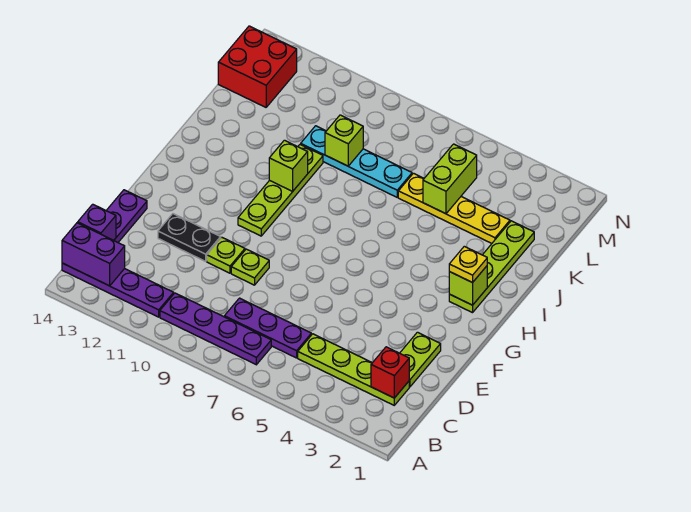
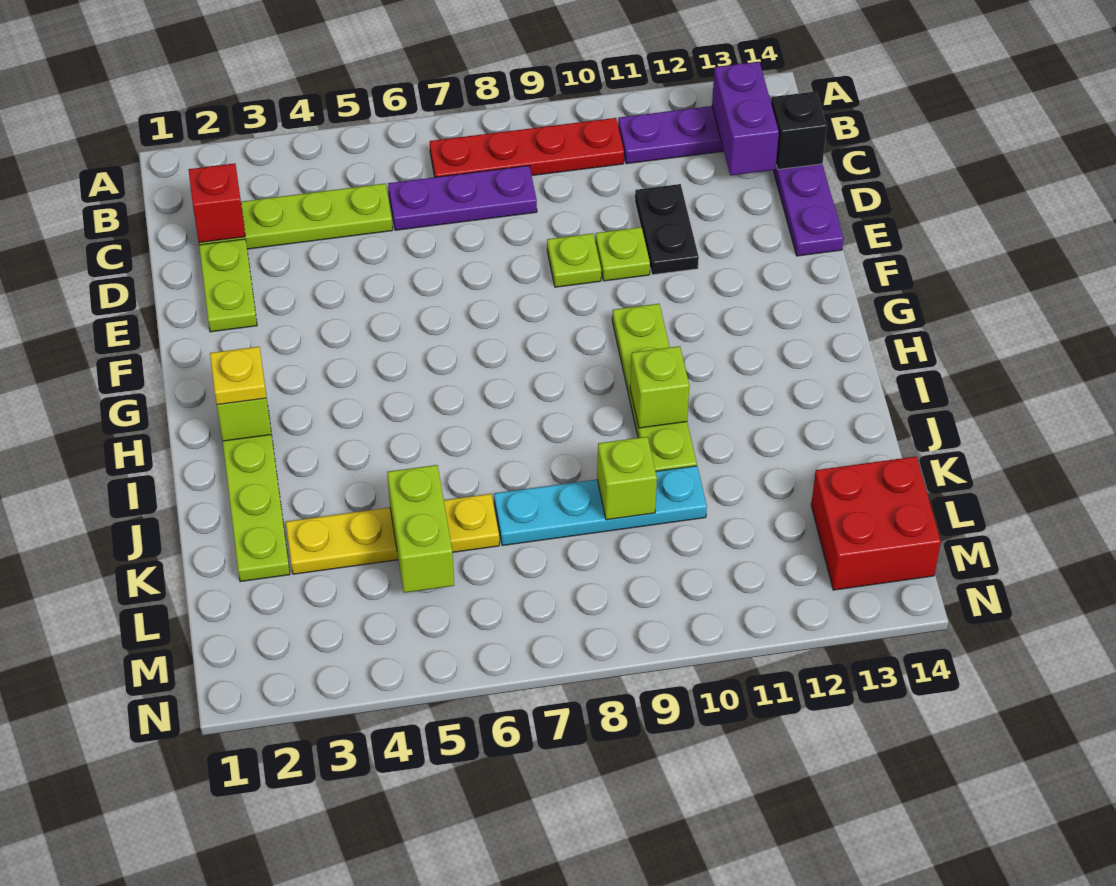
purple plate B7:B10 level 1 -> red plate B7:B10 level 1
purple brick B13:B14 level 2 -> purple brick B13:C13 level 2
purple brick C14 level 2 -> black brick C14 level 2
black plate E11:E12 level 1 -> black plate D11:E11 level 1

